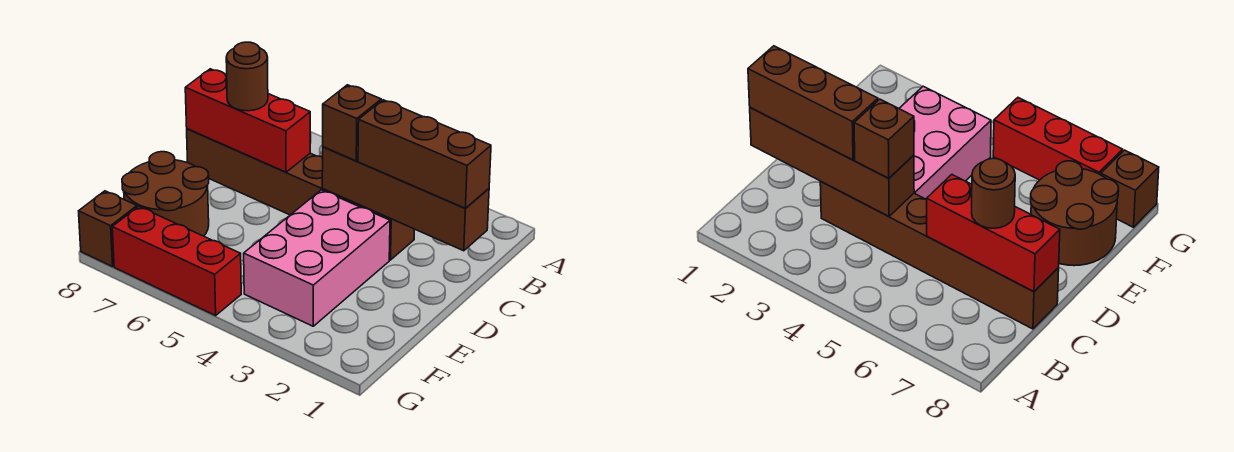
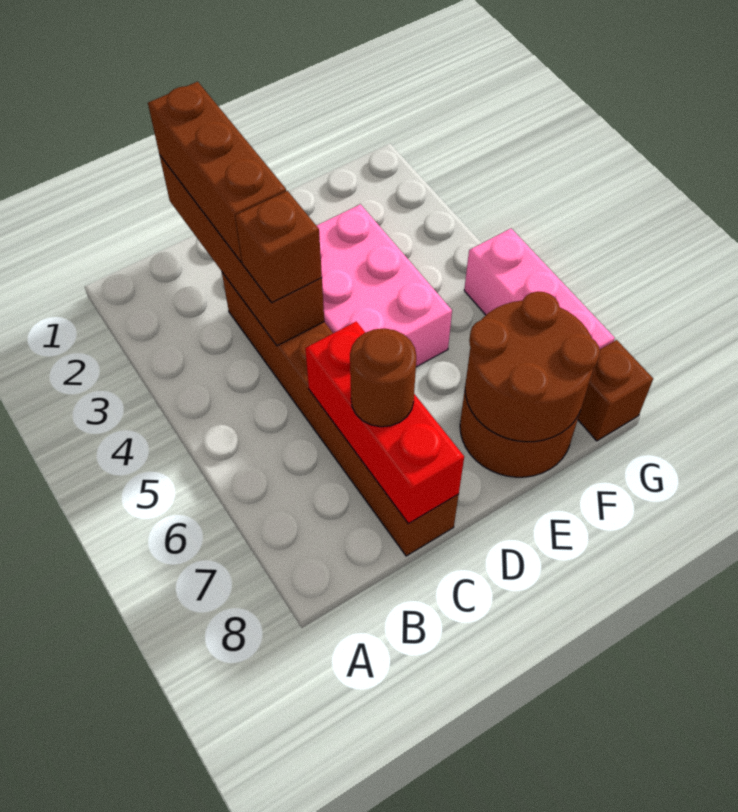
pink brick D3:F4 level 1 -> pink brick D3:E5 level 1
none -> brown round brick E7:F8 level 2
red brick G5:G7 level 1 -> pink brick G5:G7 level 1

